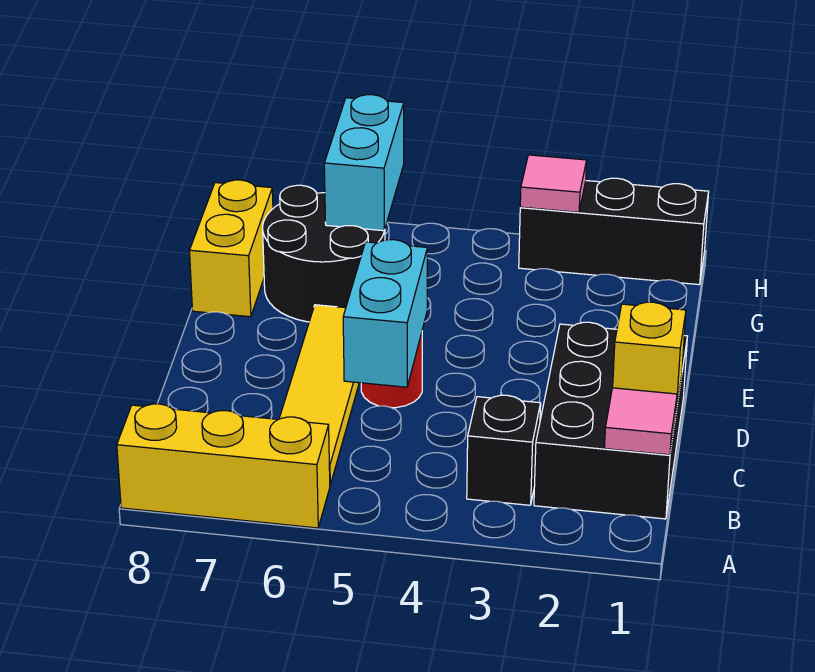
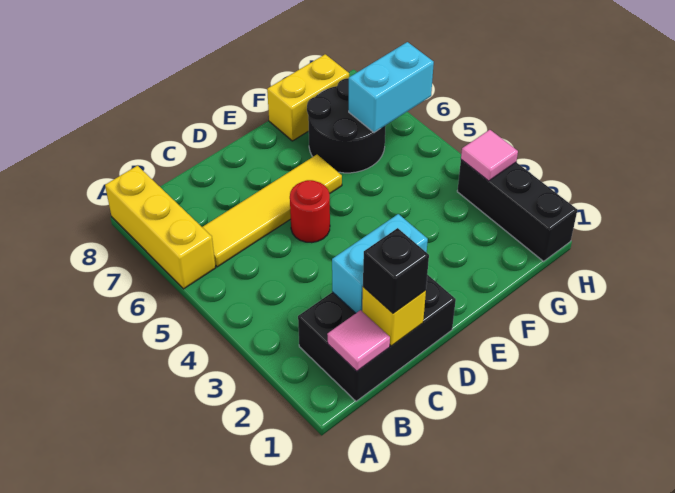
black brick B3 level 1 -> black brick C1 level 3
cyan brick C5:D5 level 2 -> cyan brick C2:D2 level 2

